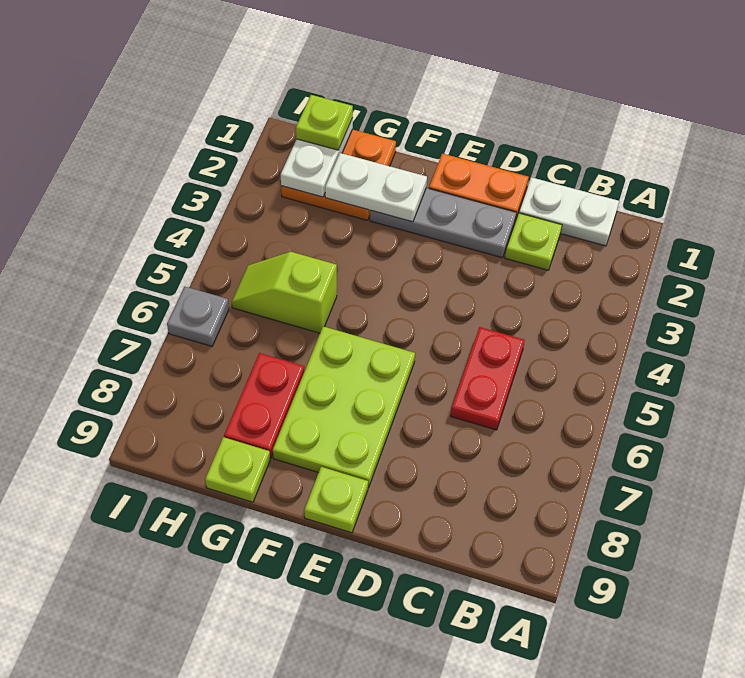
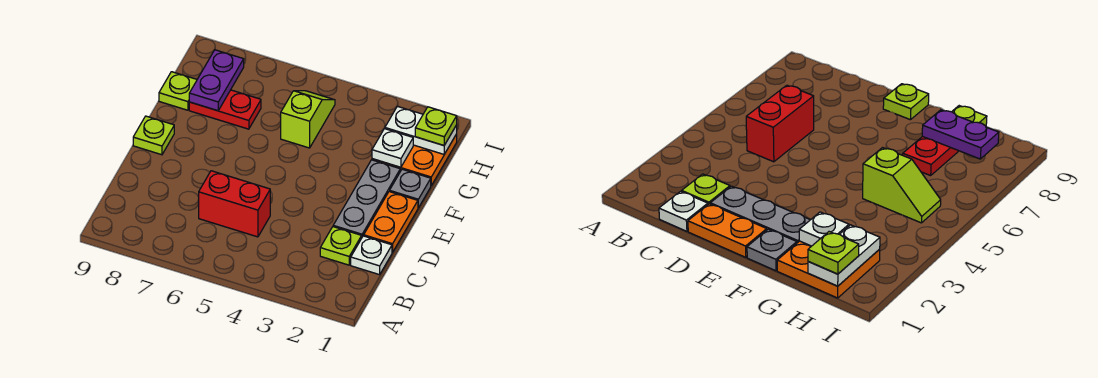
white plate B1:C1 level 1 -> white plate C1 level 1
red plate C5:C6 level 1 -> red brick C5:C6 level 1
lime plate E6:F8 level 1 -> none
white plate F2:G2 level 2 -> white plate G2 level 2
none -> purple plate G8:H8 level 2
grey plate I6 level 1 -> grey plate F1 level 1

